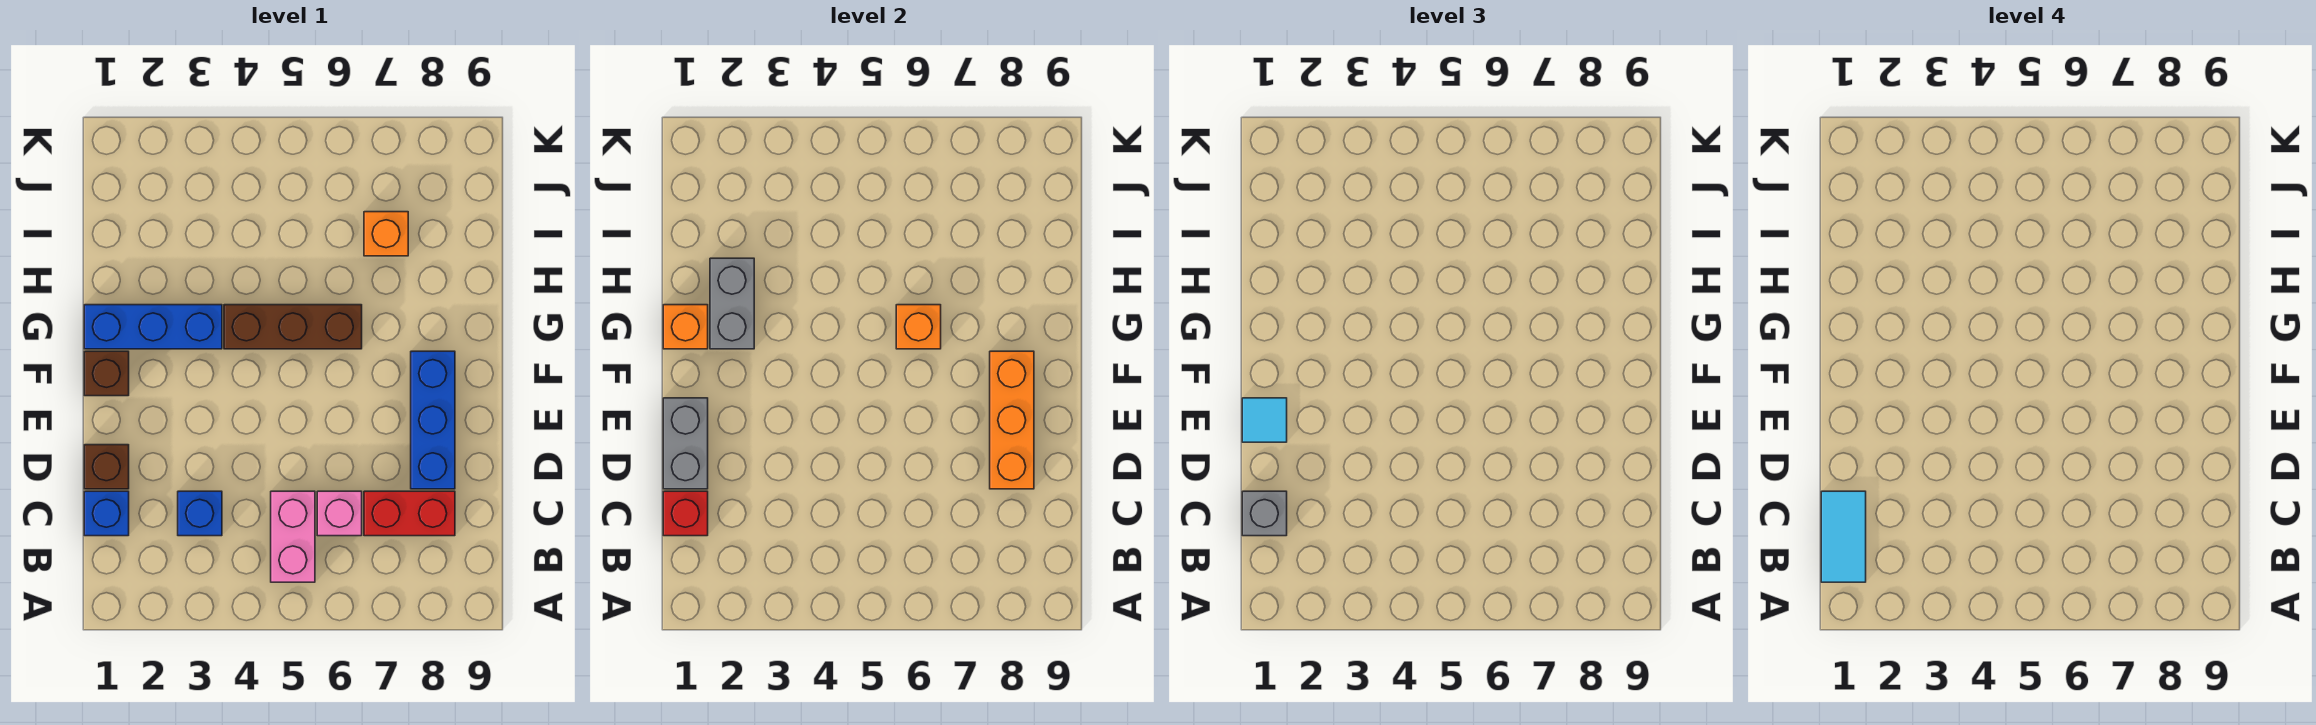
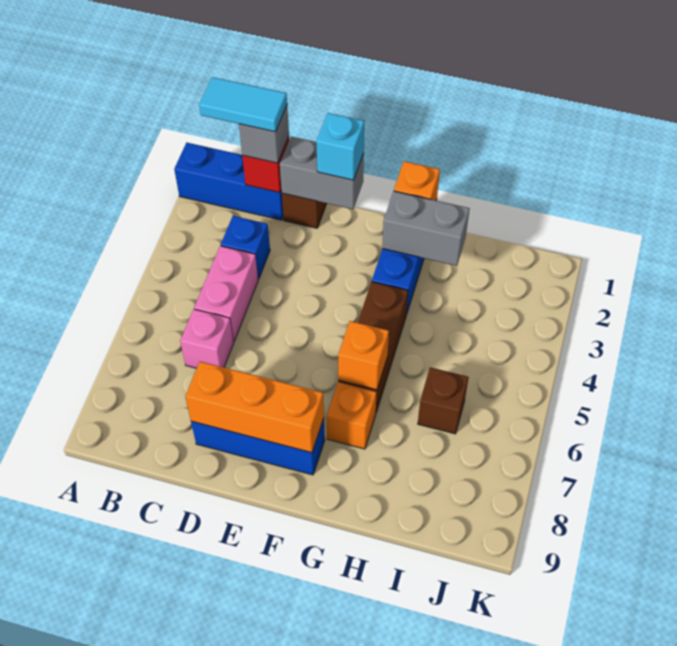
pink brick B5:C5 level 1 -> pink brick C4:C5 level 1
blue brick C1 level 1 -> blue brick A1:C1 level 1
red brick C7:C8 level 1 -> none
cyan tile E1 level 3 -> cyan brick E1 level 3
brown brick F1 level 1 -> brown brick I6 level 1
orange brick I7 level 1 -> orange brick G7 level 1

